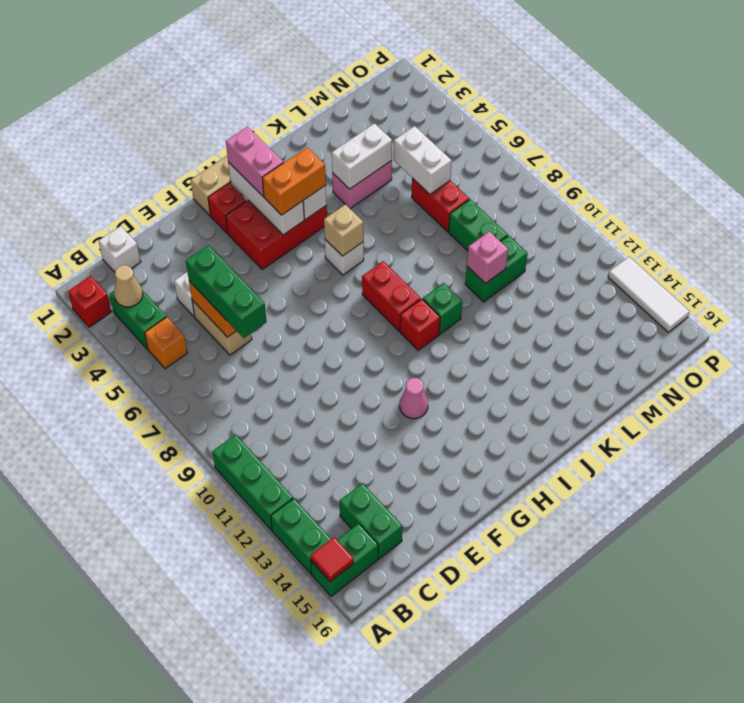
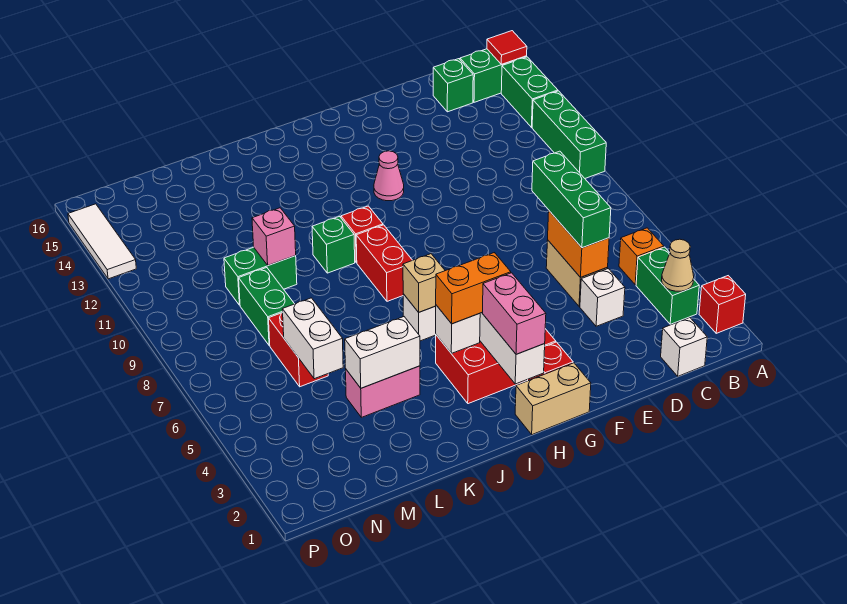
green brick C14:C15 level 1 -> green brick C15 level 1

